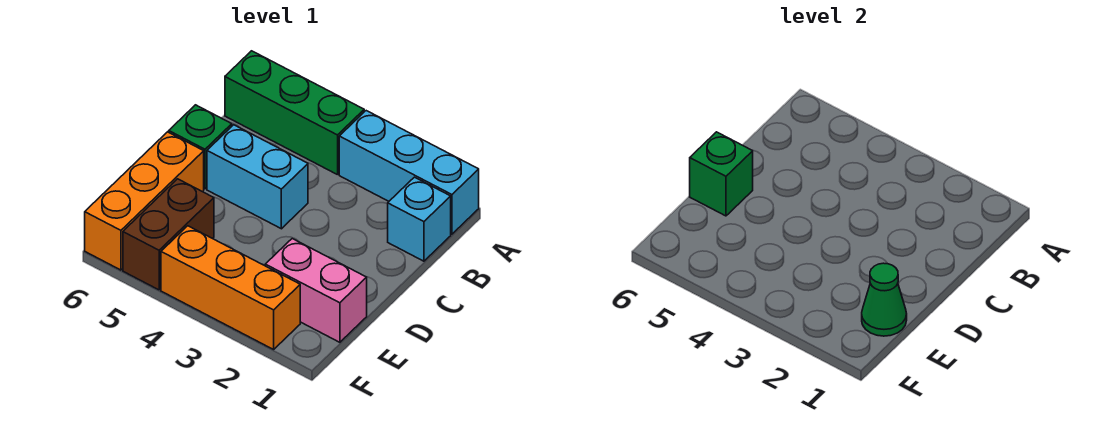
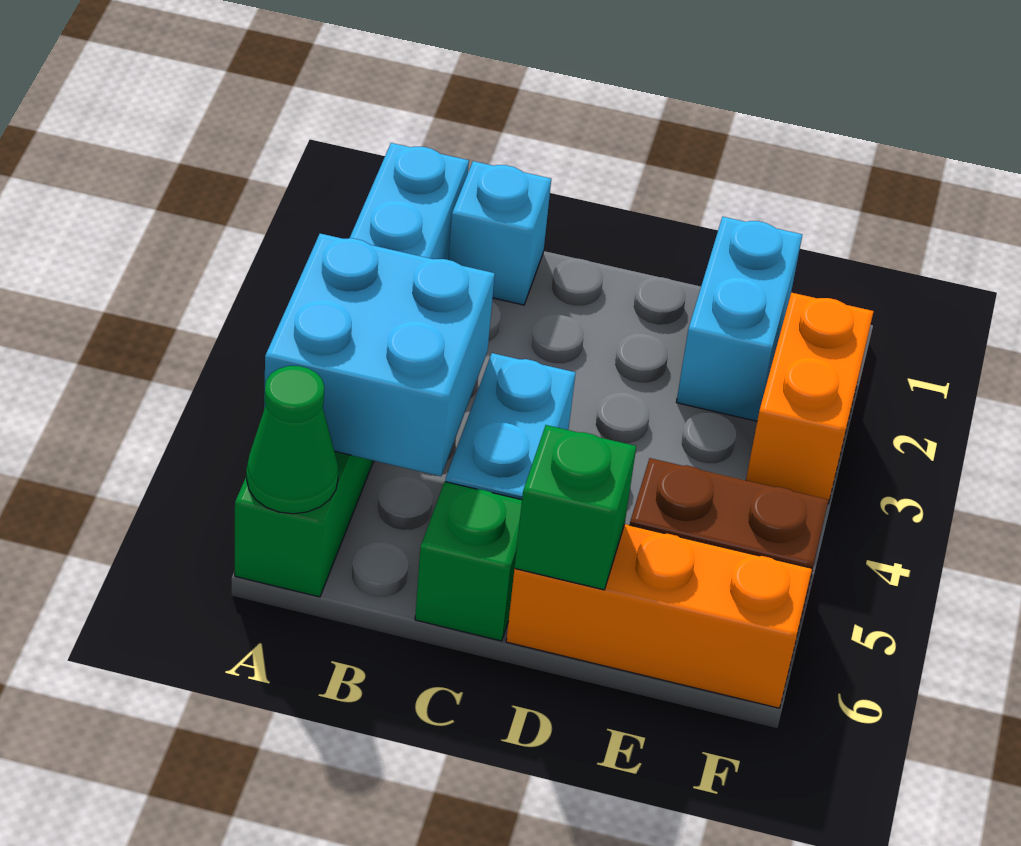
none -> cyan brick A4:B5 level 2
pink brick E1:E2 level 1 -> cyan brick E1:E2 level 1
green cone E1 level 2 -> green cone A6 level 2
orange brick F2:F4 level 1 -> orange brick F2:F3 level 1

